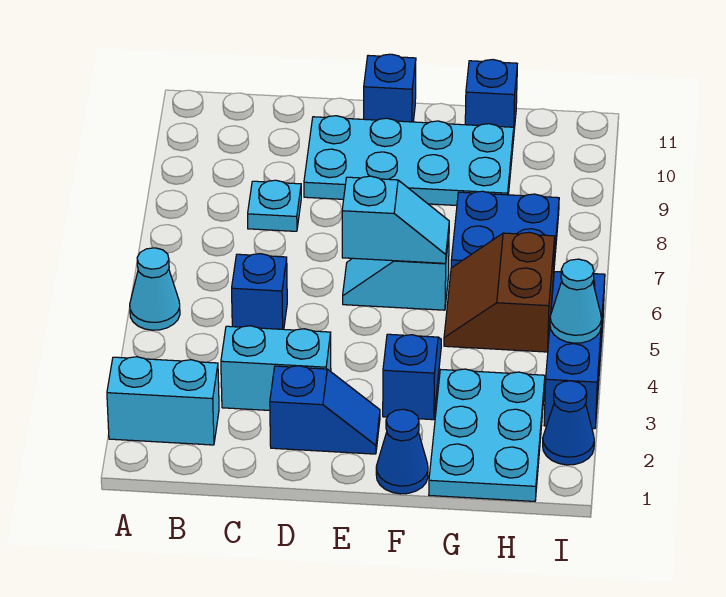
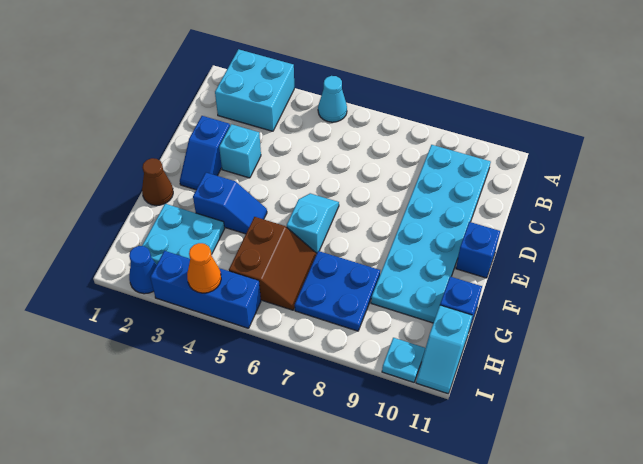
cyan brick A2:B2 level 1 -> cyan brick A2:B3 level 1
cyan brick C3:D3 level 1 -> cyan brick D3 level 1
blue brick C5 level 1 -> none
cyan plate C8 level 1 -> cyan plate I10 level 1
cyan plate D9:G10 level 1 -> cyan plate B9:G10 level 1
cyan slope E6:F6 level 2 top E -> cyan slope H11:I11 level 1 top H
blue cone F1 level 1 -> brown cone F1 level 1
cyan plate G1:H3 level 1 -> cyan plate G2:H3 level 1
brown slope G5:H6 level 1 top H -> brown slope G5:H6 level 1 top 5
cyan cone I4 level 2 -> orange cone I4 level 2

